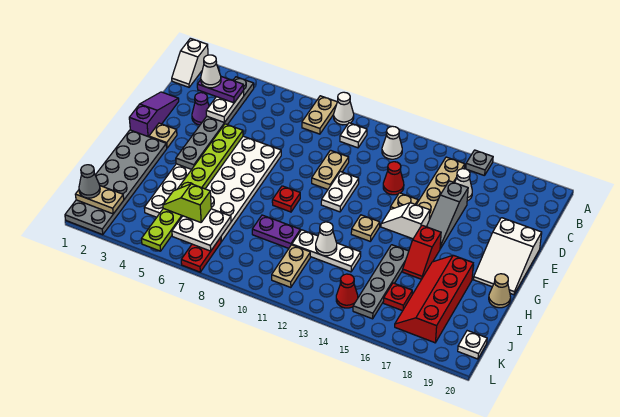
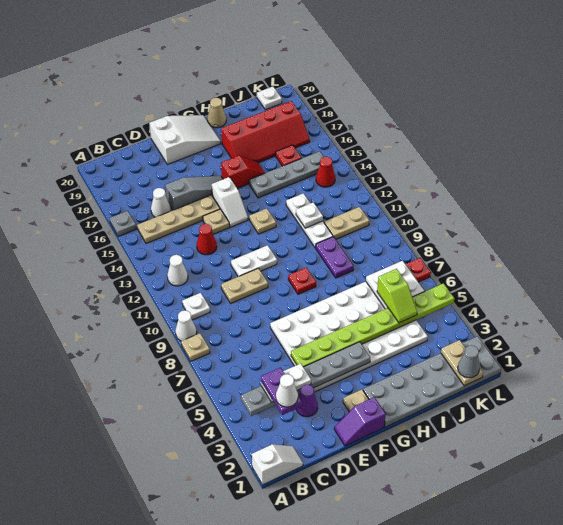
tan plate A8:B8 level 1 -> tan plate A8 level 1
purple slope D1:F1 level 1 top F -> purple slope E1:F1 level 1 top F
white cone I12 level 2 -> white plate I12 level 2

